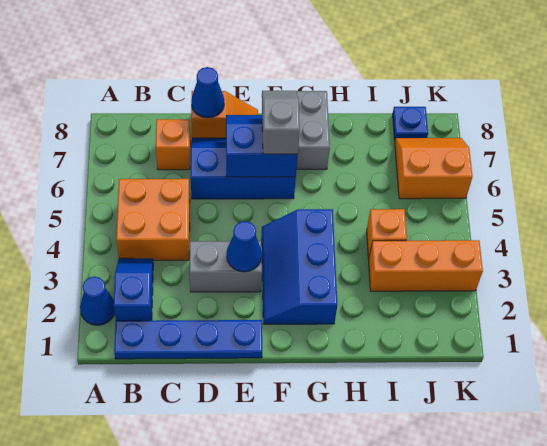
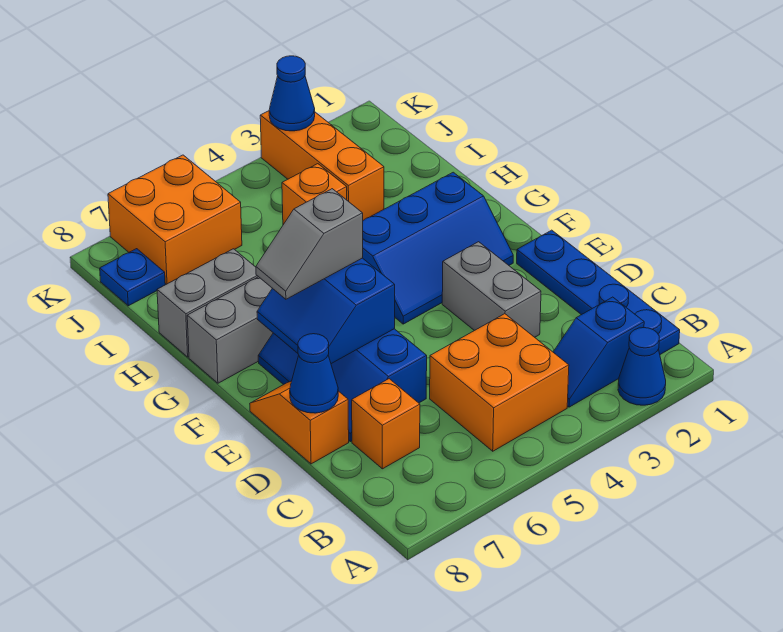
blue cone E3 level 2 -> blue cone K3 level 2
none -> grey brick H7:H8 level 1
orange slope J6:K7 level 1 top 6 -> orange brick J6:K7 level 1

